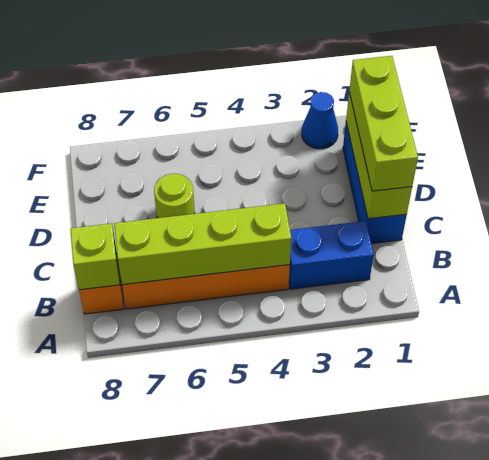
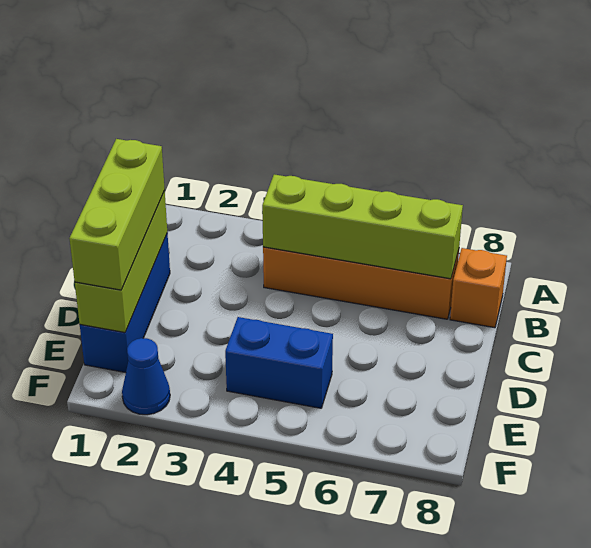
blue brick B2:B3 level 1 -> blue brick E4:E5 level 1
lime brick B8 level 2 -> none
lime round brick D6 level 1 -> none

